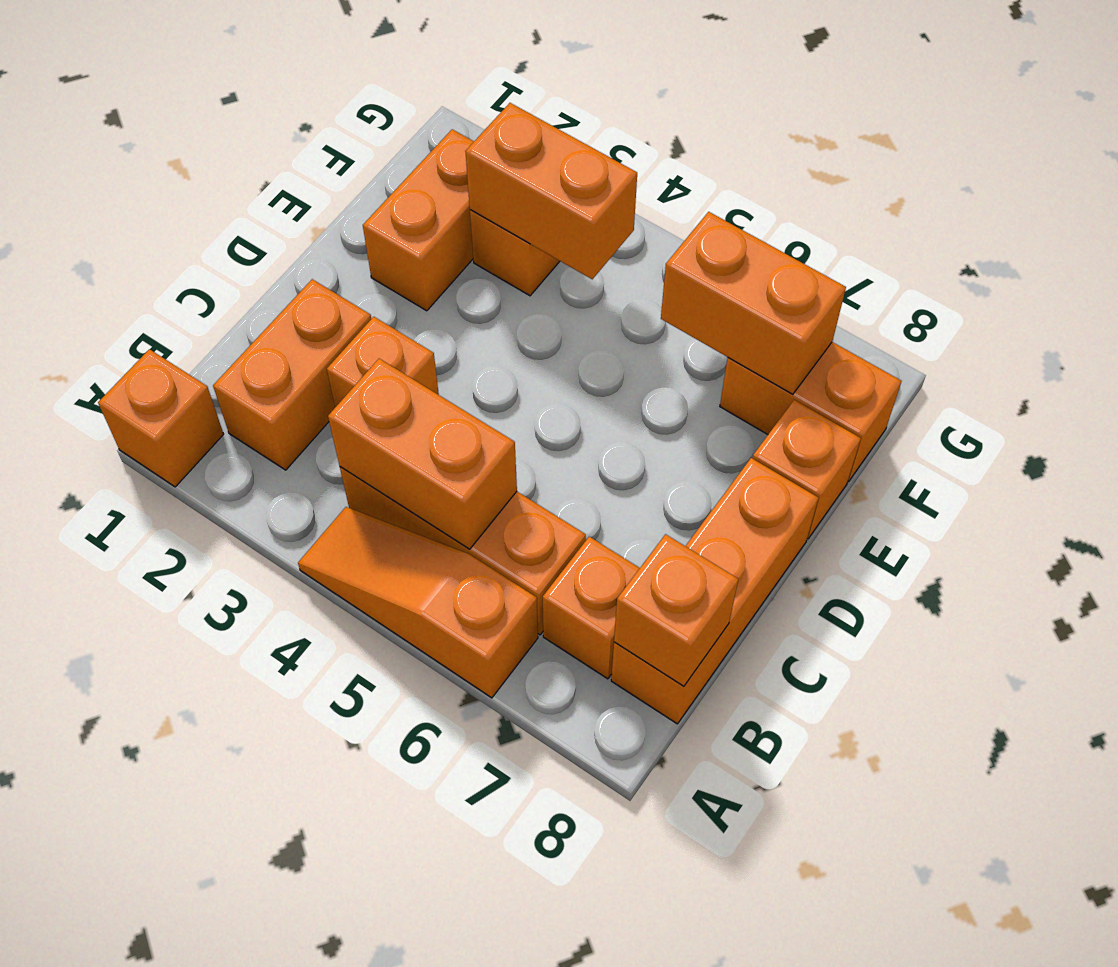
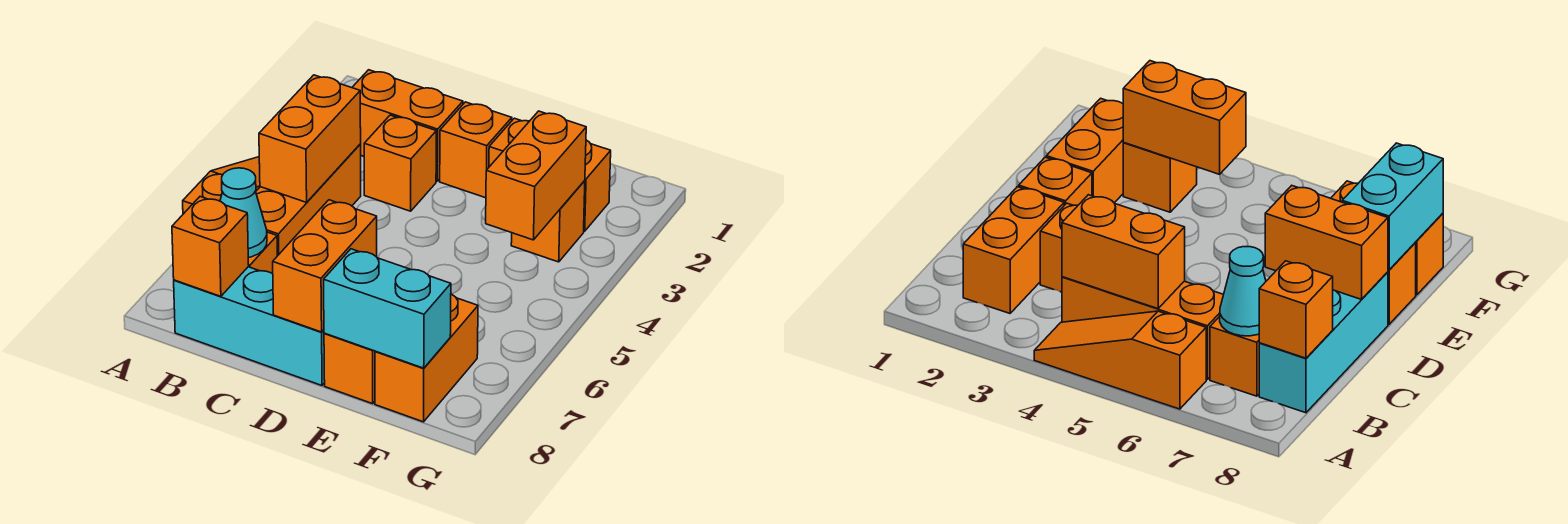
orange brick A1 level 1 -> orange brick D2 level 1
none -> cyan cone B7 level 2
orange brick B8:D8 level 1 -> cyan brick B8:D8 level 1
none -> cyan brick E8:F8 level 2
orange brick F6:F7 level 2 -> orange brick D7:D8 level 2

